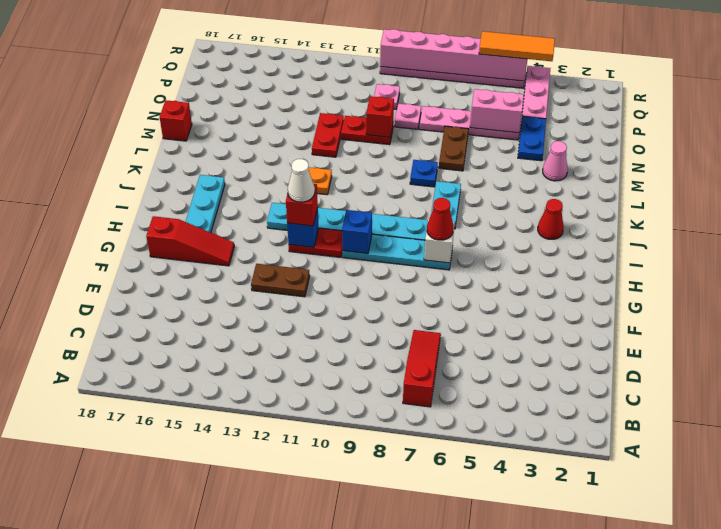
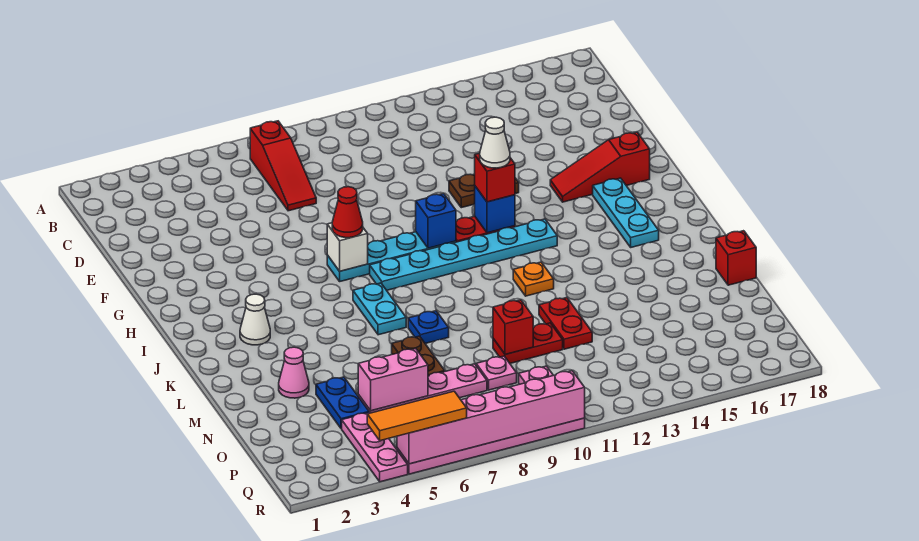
red cone J3 level 1 -> white cone J3 level 1

